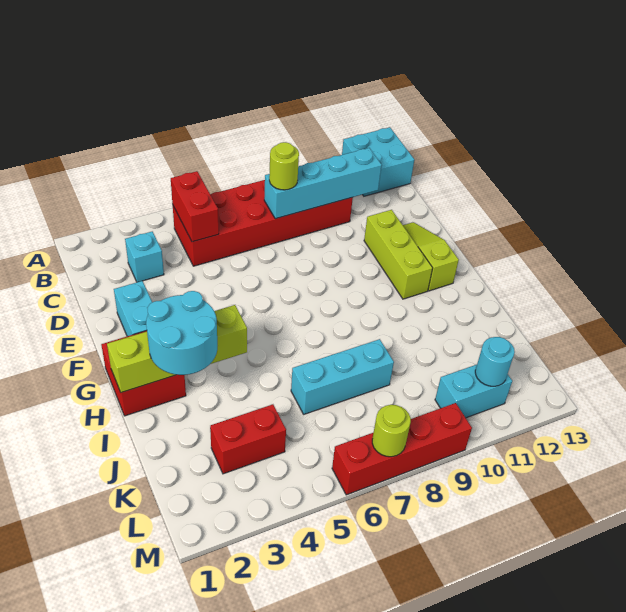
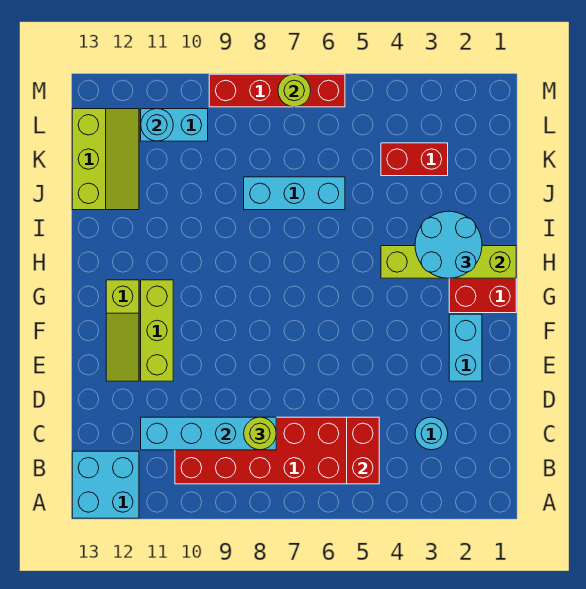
cyan brick C3 level 1 -> cyan round brick C3 level 1
none -> lime slope J12:L13 level 1 top 13

